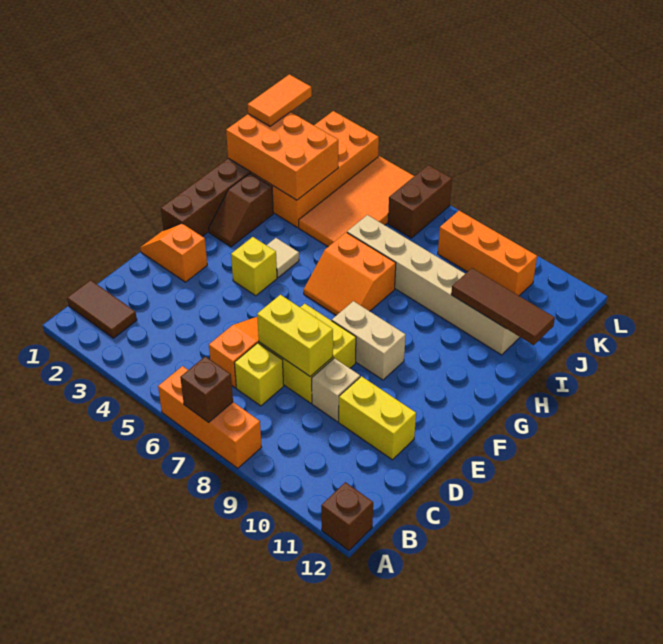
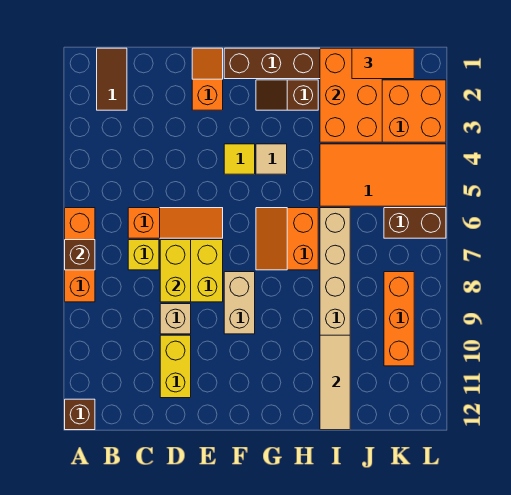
yellow brick F4 level 1 -> yellow tile F4 level 1
brown tile I10:I12 level 2 -> tan tile I10:I12 level 2

